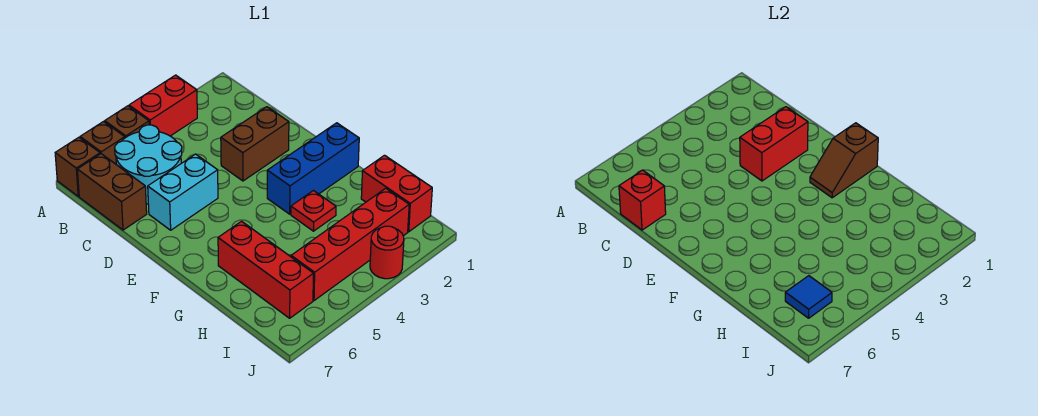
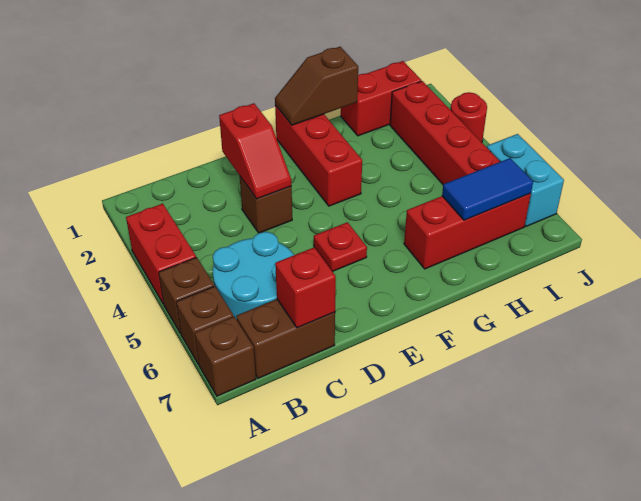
brown brick D2:D3 level 1 -> brown brick D3 level 1
red brick D2:D3 level 2 -> red slope D2:D3 level 2 top 2
cyan brick D5:D6 level 1 -> cyan brick J5:J6 level 1
blue brick F1:F3 level 1 -> red brick F1:F3 level 1
brown slope F1:F2 level 2 top 1 -> brown slope F1:G1 level 2 top G
red plate G3 level 1 -> red plate E5 level 1
blue tile I6 level 2 -> blue tile H6:I6 level 2

